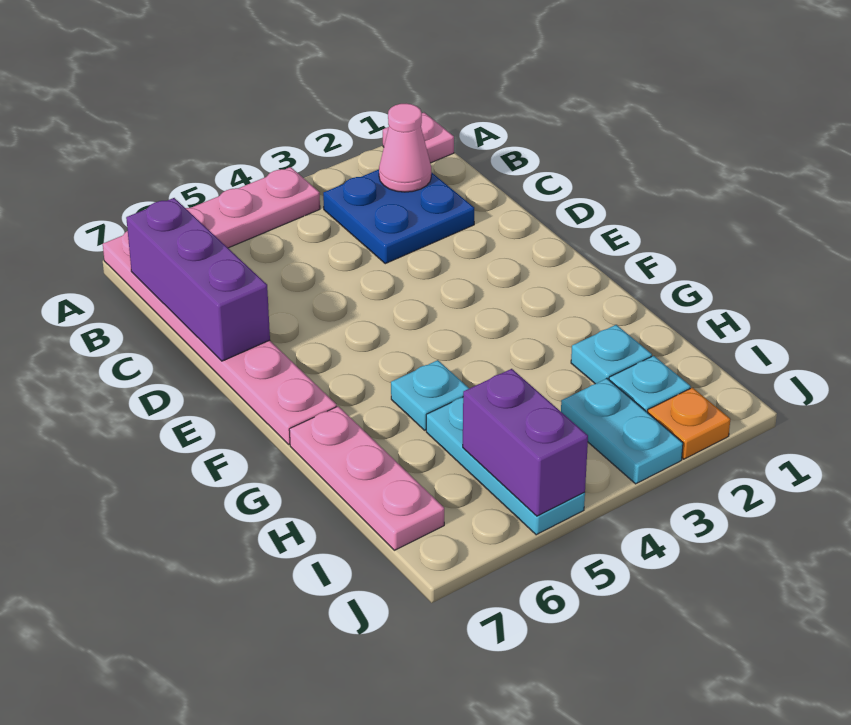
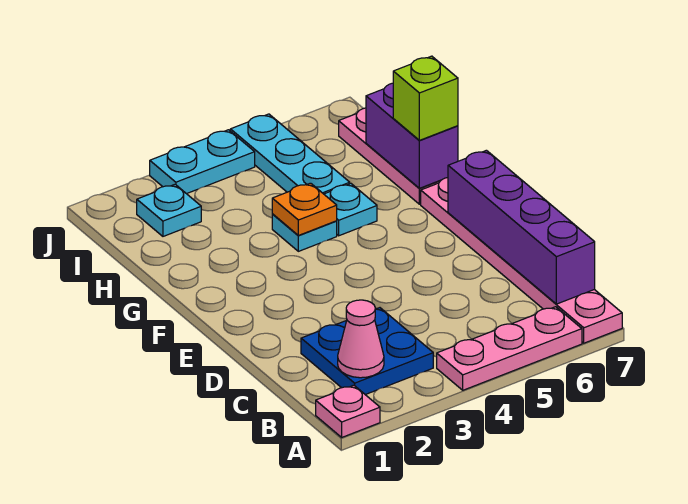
purple brick B7:D7 level 2 -> purple brick B7:E7 level 2
none -> lime brick G7 level 3
cyan plate H2 level 1 -> cyan plate G4 level 1
cyan plate I3:J3 level 1 -> cyan plate J3:J4 level 1
purple brick I5:J5 level 2 -> purple brick G7:H7 level 2
orange plate J2 level 1 -> orange plate G4 level 2

